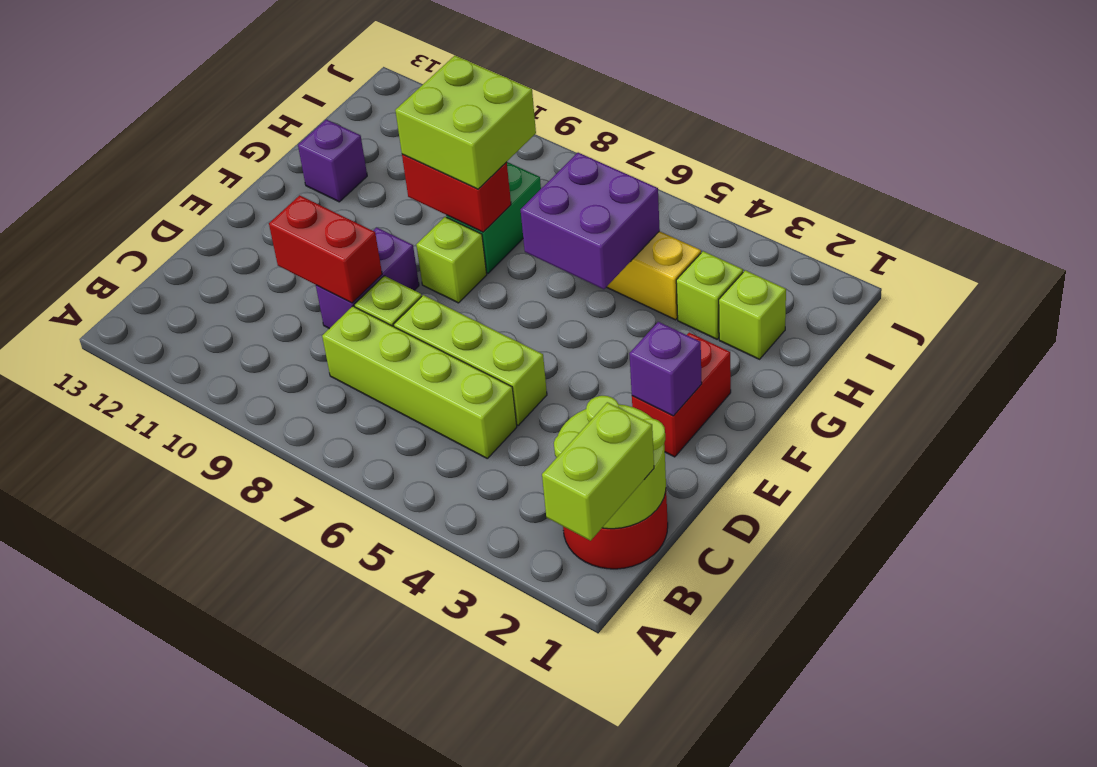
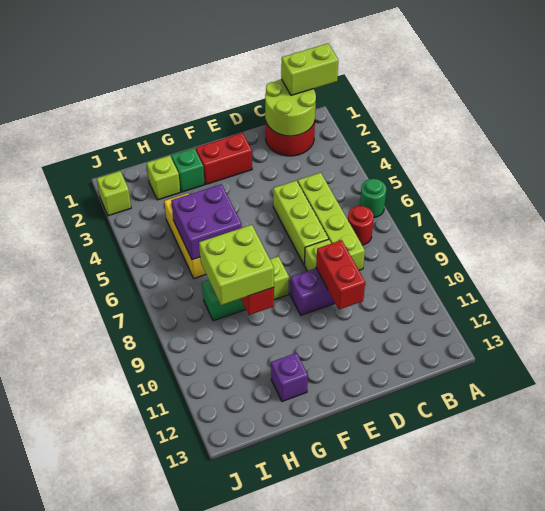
none -> green round brick A6 level 1
none -> red round brick B7 level 1
purple brick E2 level 2 -> none
none -> green brick G2 level 1
lime brick H3 level 1 -> lime brick J2 level 1

